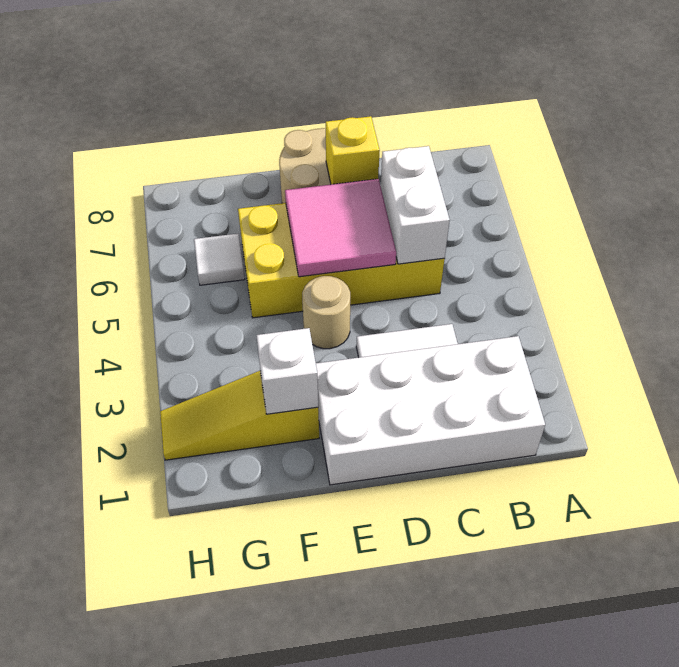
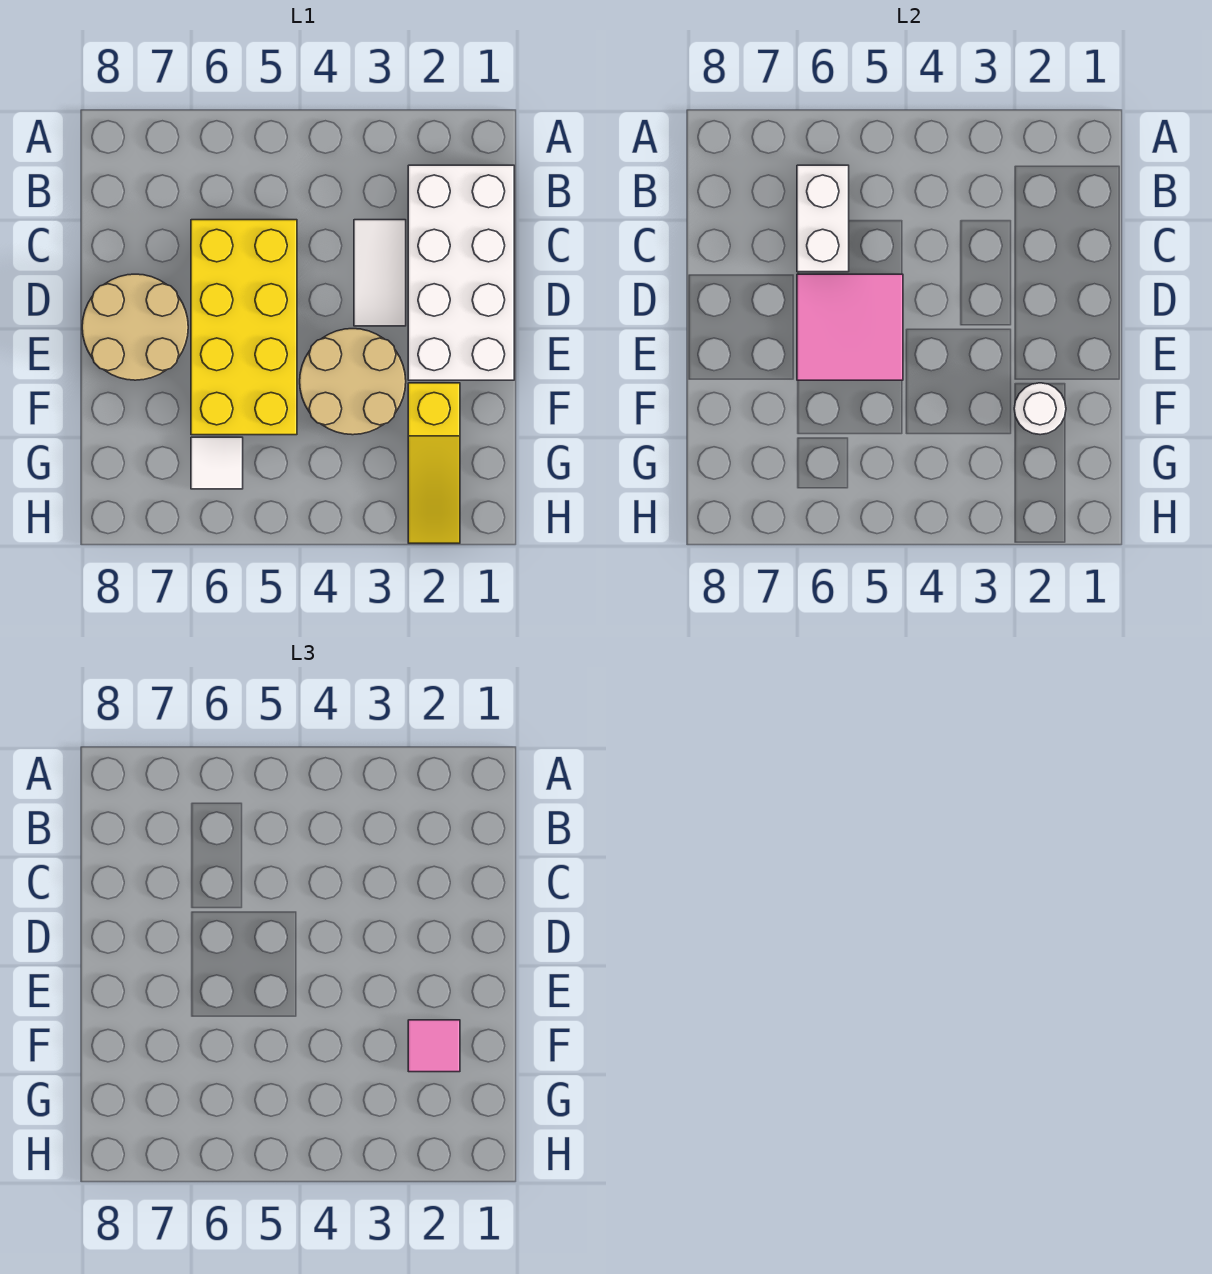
white brick C5:C6 level 2 -> white brick B6:C6 level 2
yellow brick D7 level 2 -> none
tan round brick E4 level 1 -> tan round brick E3:F4 level 1
white brick F2 level 2 -> white round brick F2 level 2
none -> pink tile F2 level 3

